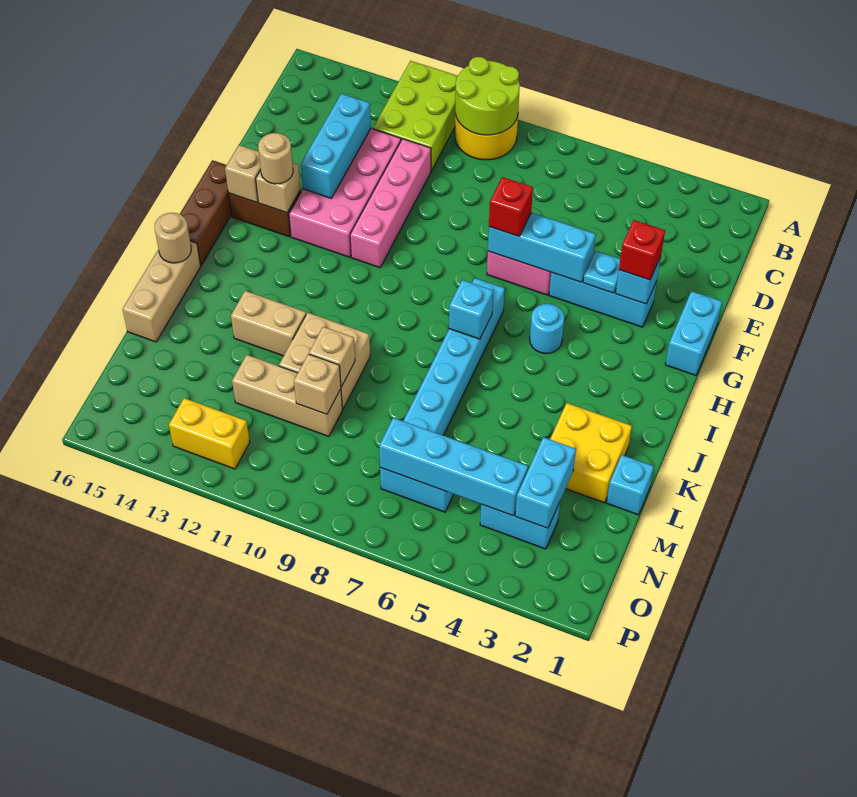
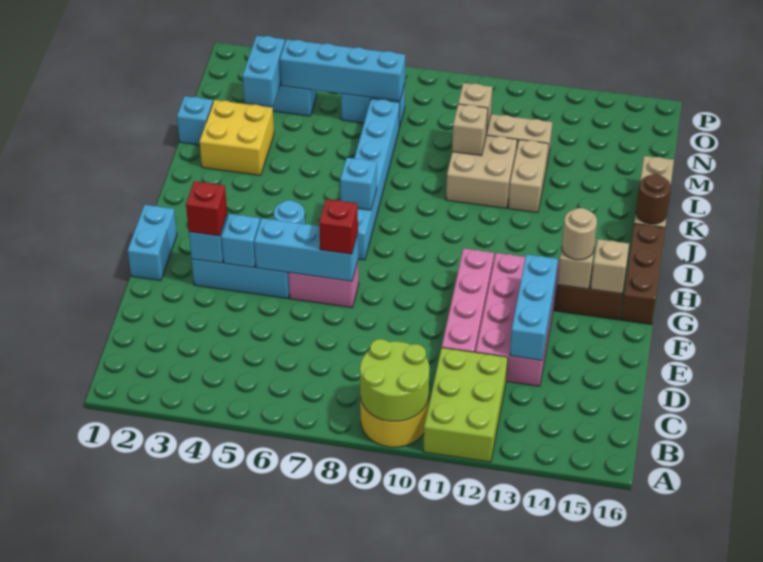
cyan plate F4 level 2 -> cyan brick F4 level 2
tan round brick J16 level 2 -> brown round brick J16 level 2
tan brick K12:K13 level 1 -> tan brick K12:L12 level 1
yellow brick O12:O13 level 1 -> none

